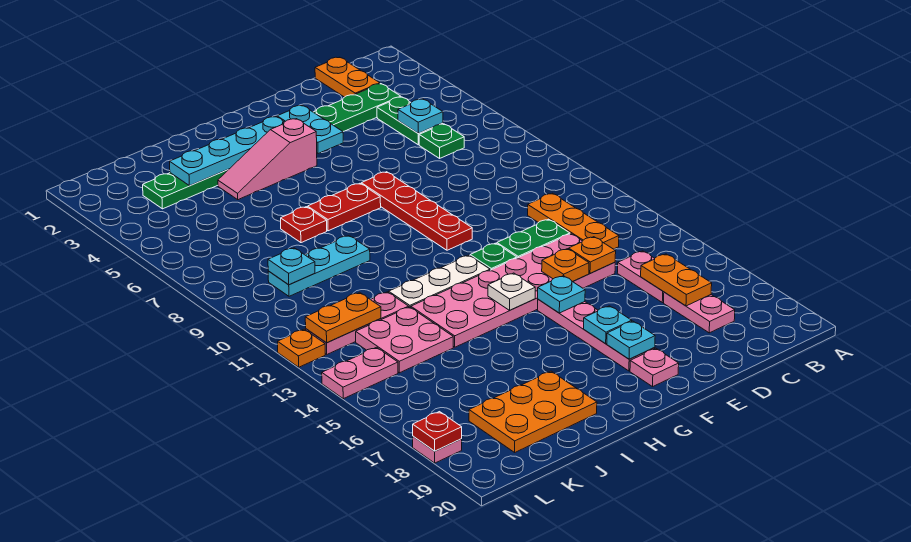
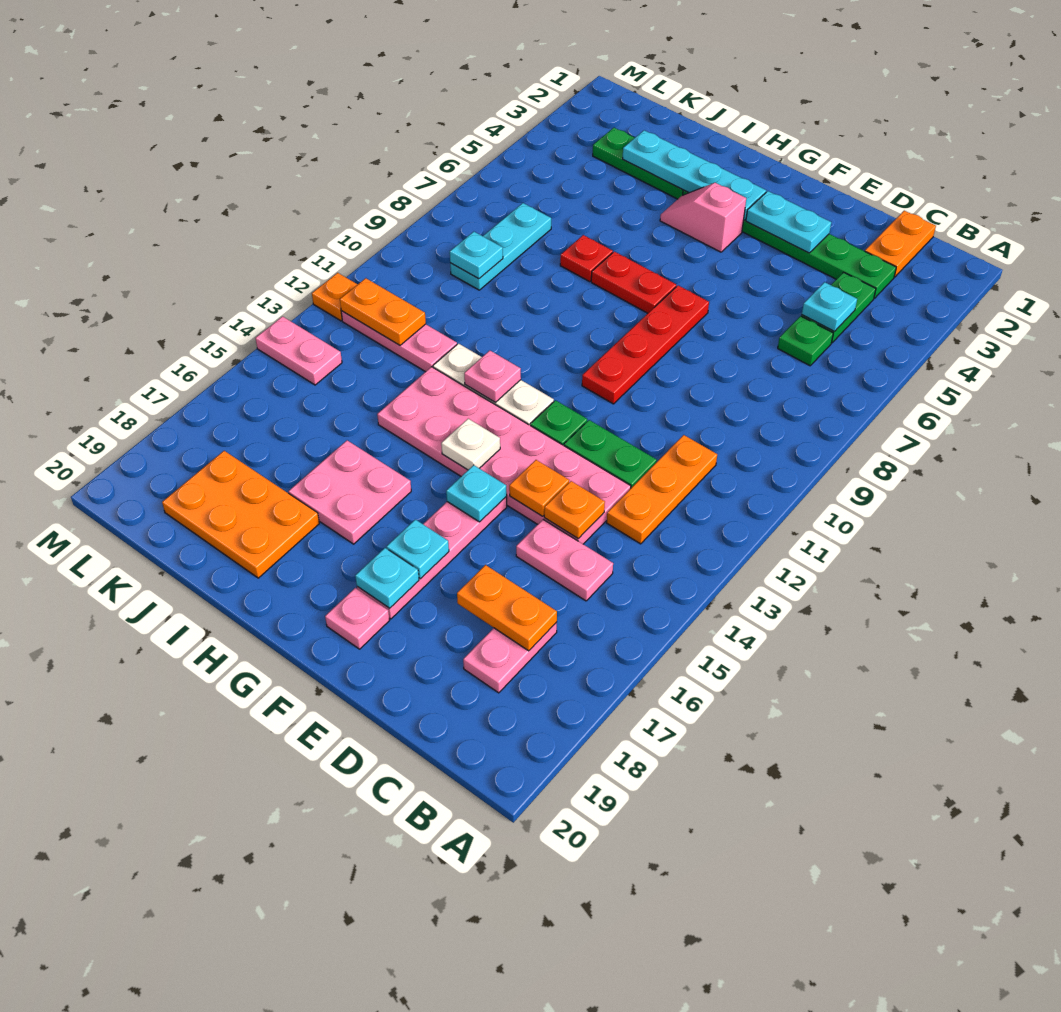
pink plate C15:C16 level 1 -> pink plate C15:D15 level 1
orange plate C16:C17 level 2 -> orange plate C17:D17 level 2
cyan plate F3:F4 level 2 -> cyan plate E3:F3 level 2
pink slope G4:I4 level 1 top G -> pink slope G4:H4 level 1 top G
cyan plate I9:K9 level 1 -> cyan plate K7:K9 level 1
pink plate J13:K14 level 1 -> pink plate H16:I17 level 1
pink plate M18 level 1 -> pink plate H12 level 2
red plate M18 level 2 -> none

